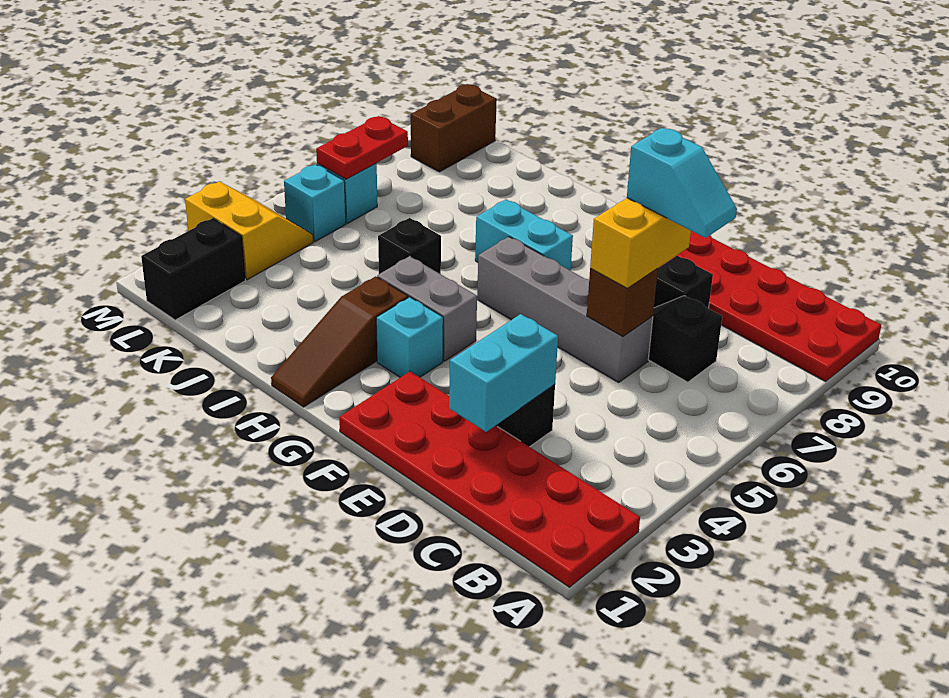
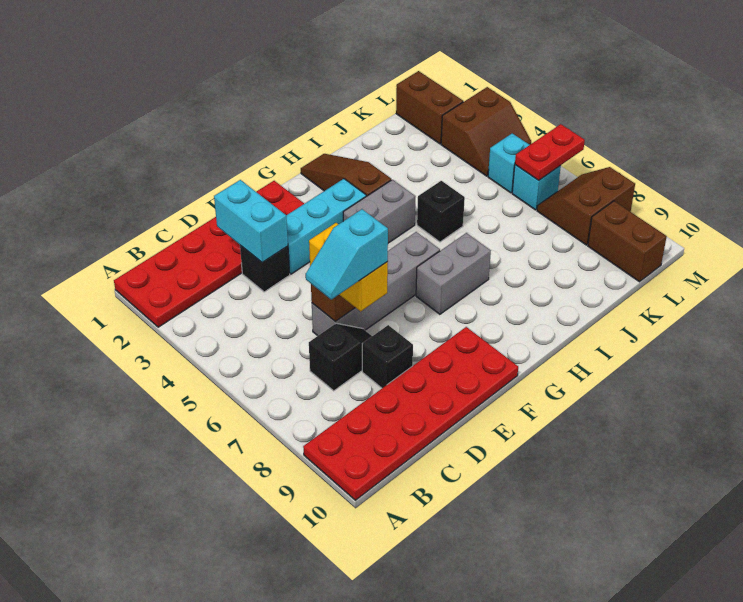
cyan brick G3 level 1 -> cyan brick E3:G3 level 1
cyan brick G7:H7 level 1 -> grey brick G7:H7 level 1
black brick L1:L2 level 1 -> brown brick L1:L2 level 1
yellow slope L3:M4 level 1 top 3 -> brown slope L3:M4 level 1 top 3
red plate L6:L7 level 2 -> red plate L6:M6 level 2
none -> brown slope L7:M8 level 1 top 8

